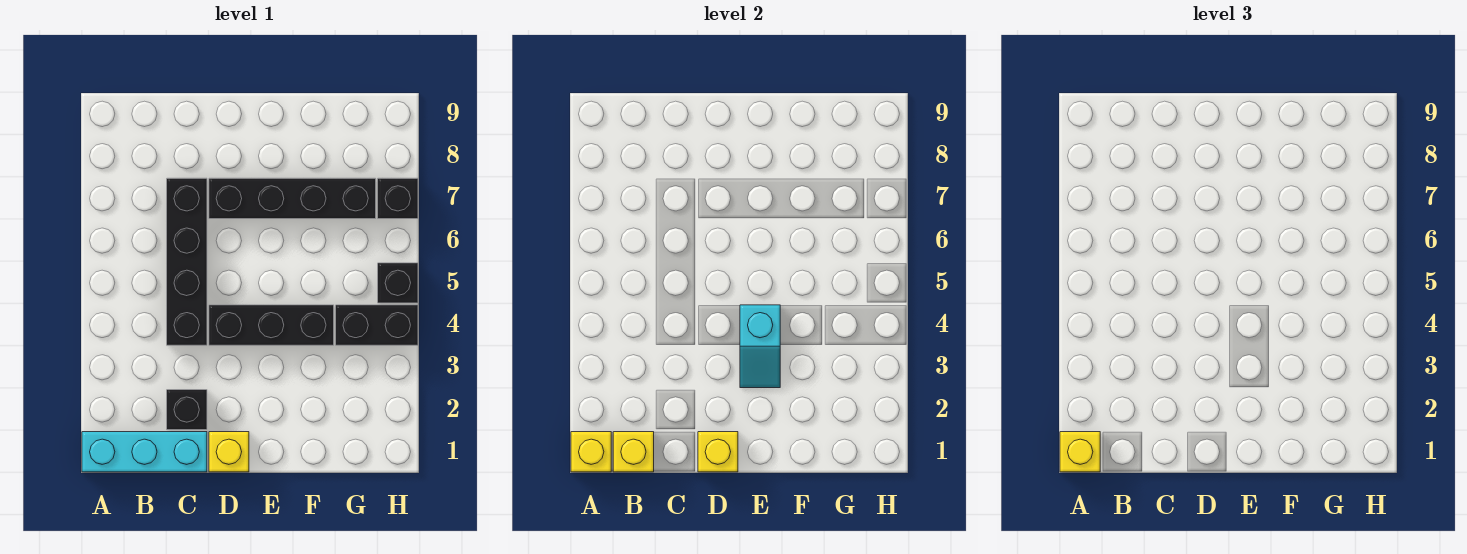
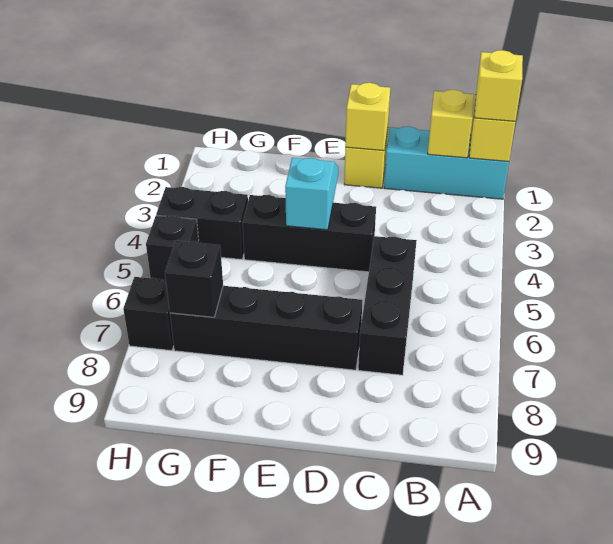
black brick C2 level 1 -> black brick G7 level 2
black brick C4:C7 level 1 -> black brick C5:C7 level 1

